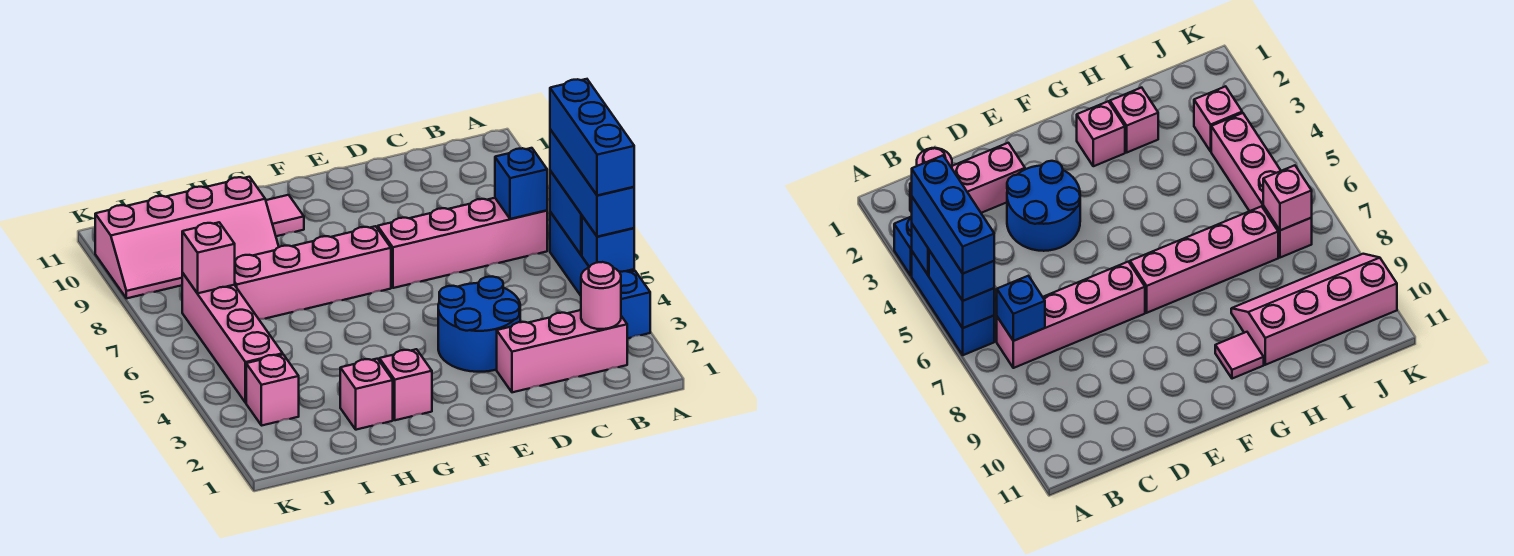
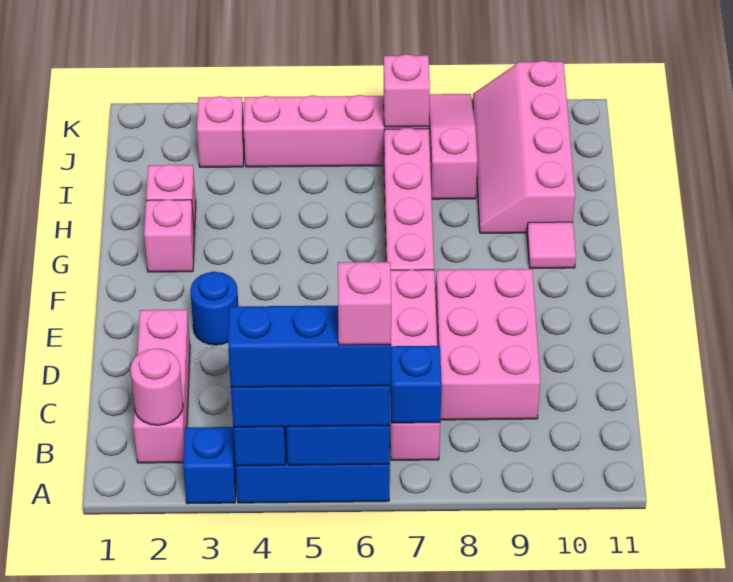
none -> pink brick A6 level 5
none -> pink brick C8:E9 level 1
blue round brick D3:E4 level 1 -> blue round brick E3 level 1
none -> pink slope I8:K8 level 1 top I

